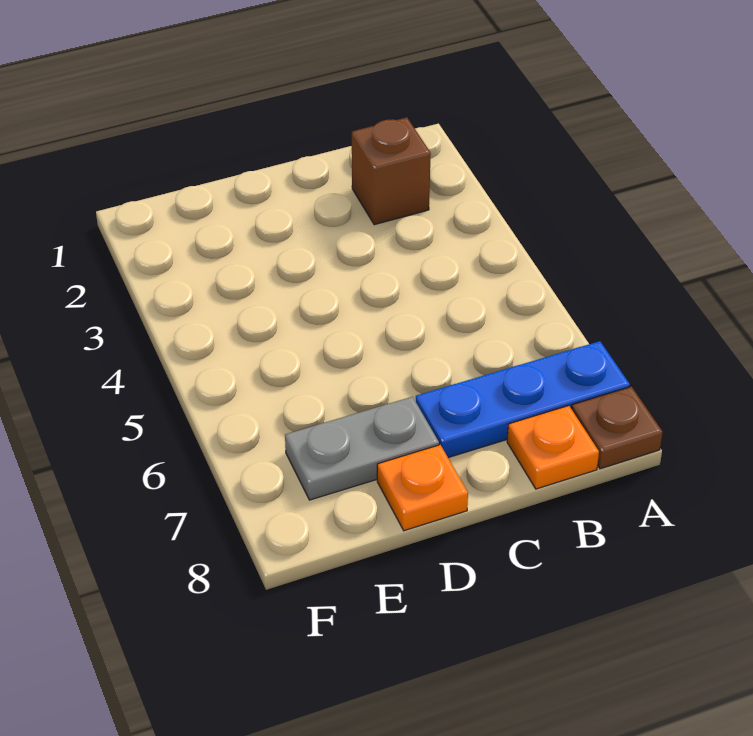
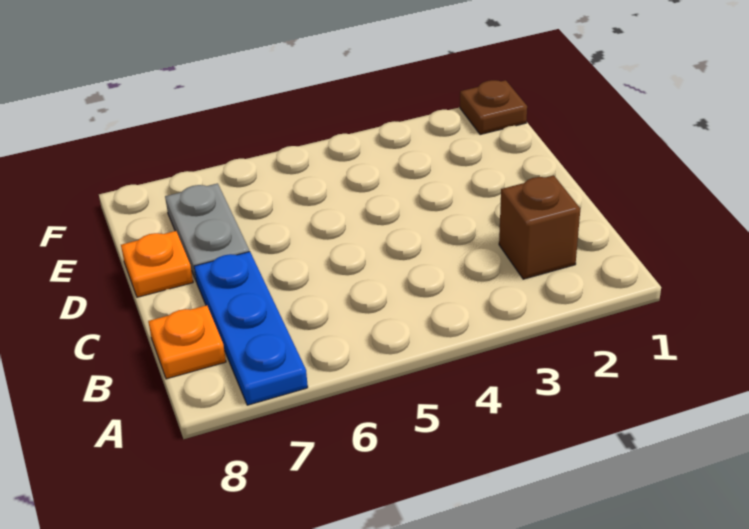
brown plate A8 level 1 -> brown plate F1 level 1

